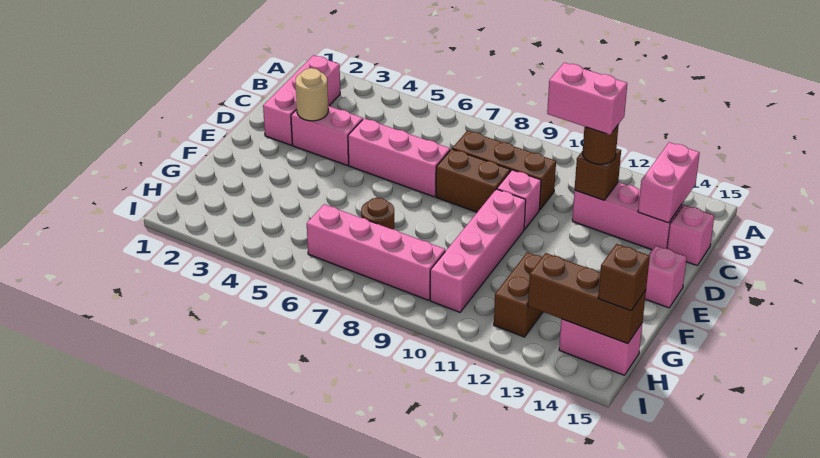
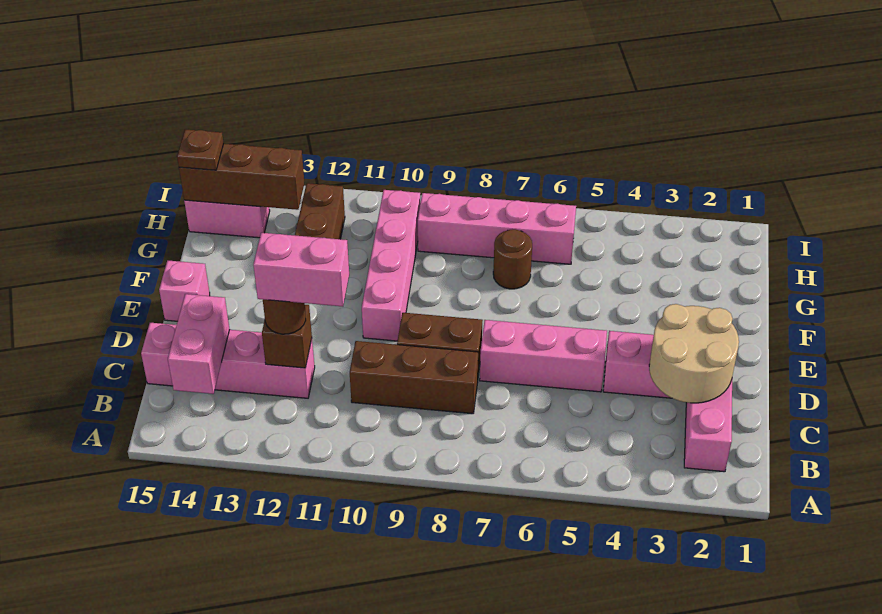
tan round brick D3 level 2 -> tan round brick C2:D3 level 2
pink brick D10 level 1 -> none
brown brick H15 level 3 -> brown plate H15 level 3

